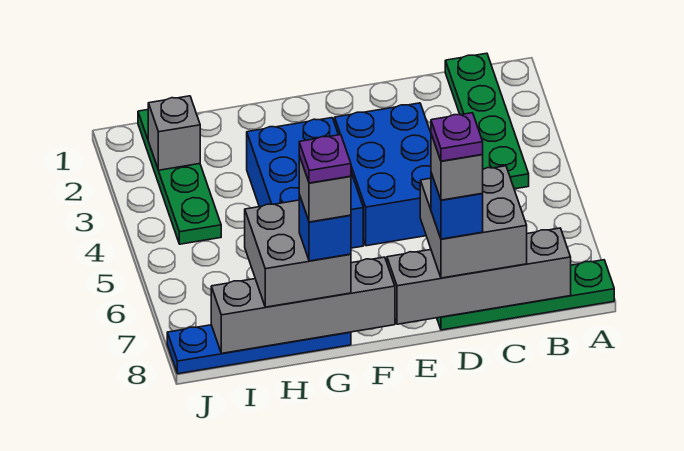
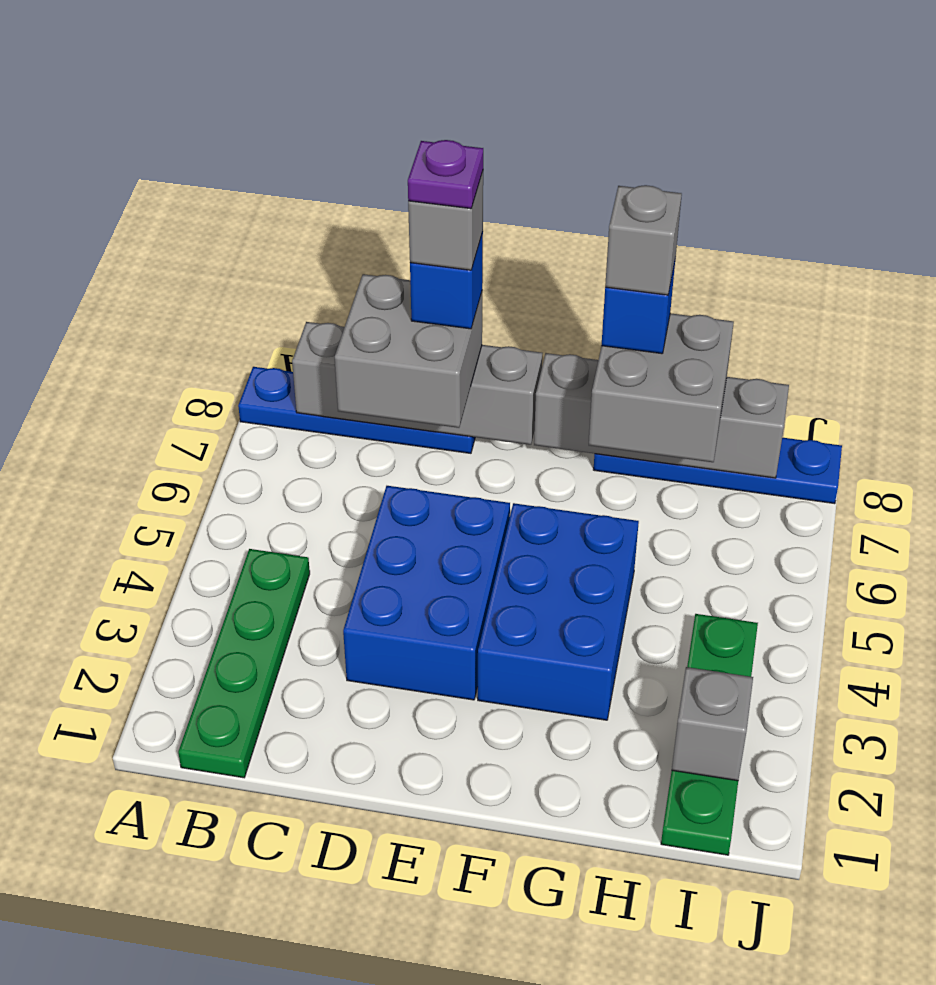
green plate A8:D8 level 1 -> blue plate A8:D8 level 1
purple plate G8 level 6 -> none

